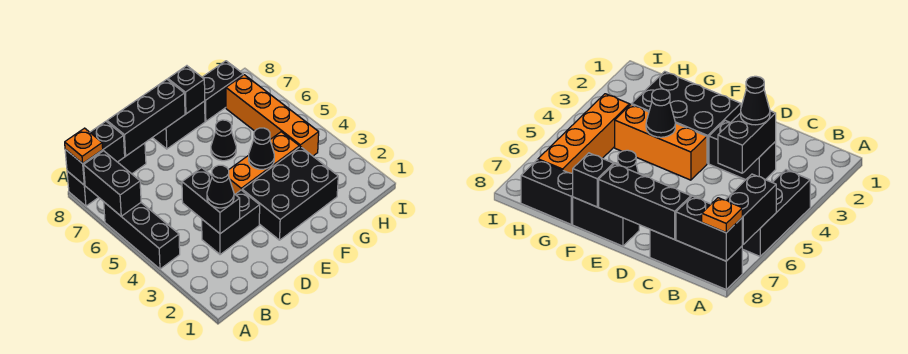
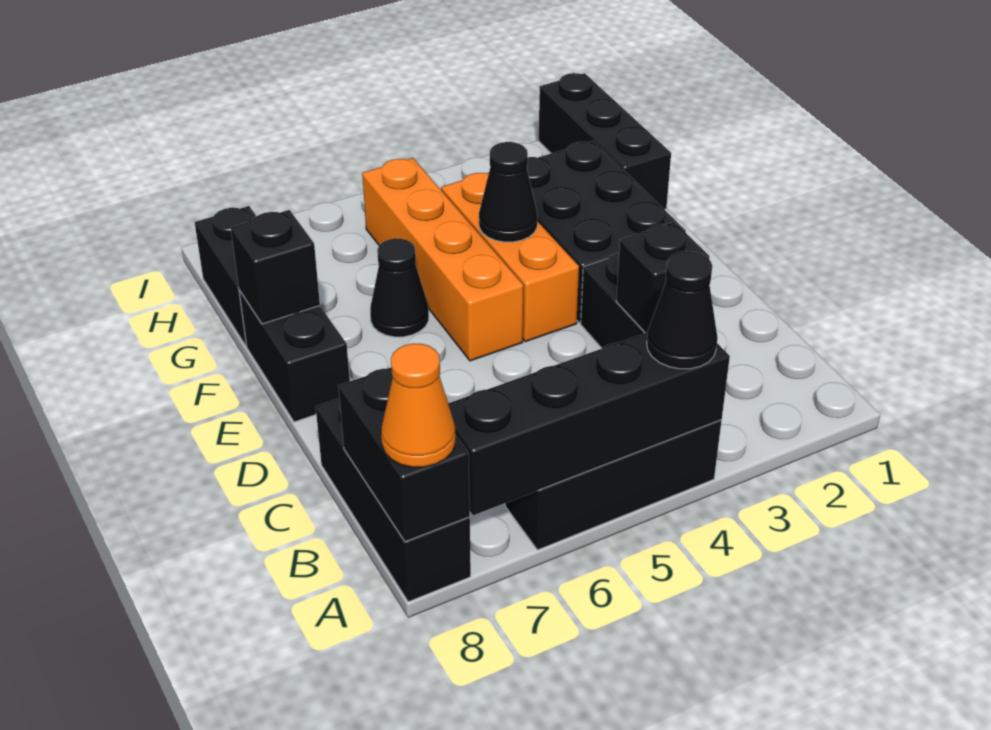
black brick A6:A7 level 2 -> black brick A4:A7 level 2
orange plate A8 level 3 -> orange cone A8 level 3
black brick C3:C4 level 2 -> black brick C3 level 2
black cone C3 level 3 -> black cone A4 level 3
black brick C8:E8 level 2 -> black brick G1:I1 level 1
orange brick H4:H7 level 1 -> orange brick E5:H5 level 1

